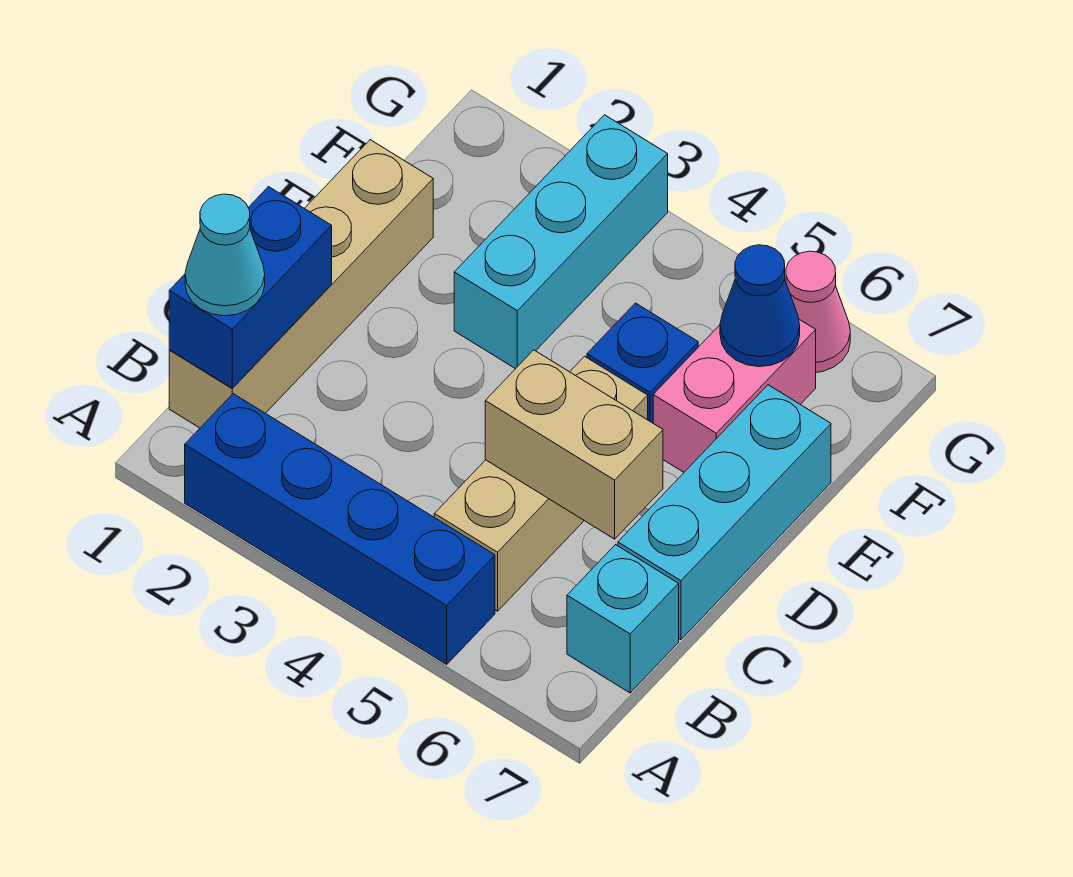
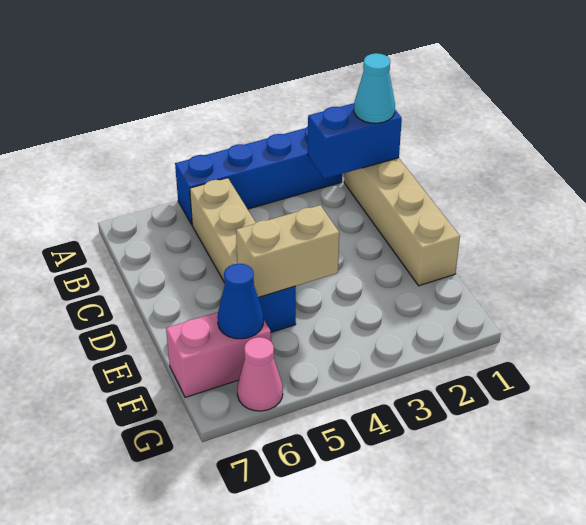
blue brick B1:C1 level 2 -> blue brick B1:B2 level 2
cyan brick B7 level 1 -> none
tan brick C5:C6 level 2 -> tan brick E4:E5 level 2
cyan brick C7:E7 level 1 -> none
cyan brick E3:G3 level 1 -> none
pink brick E6:F6 level 1 -> pink brick F6:F7 level 1

